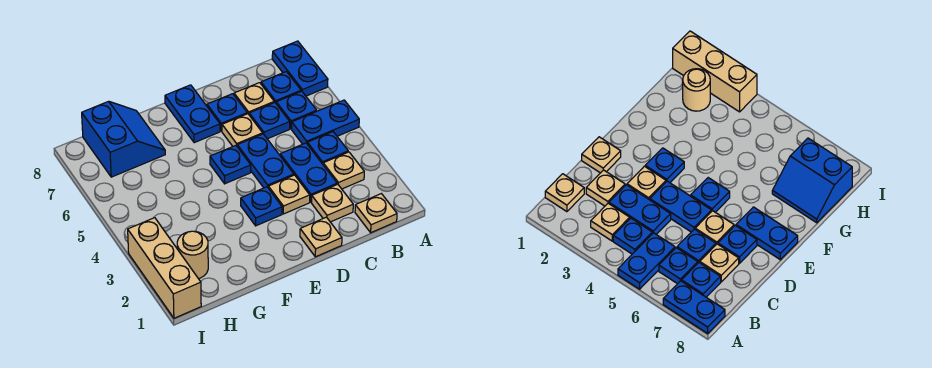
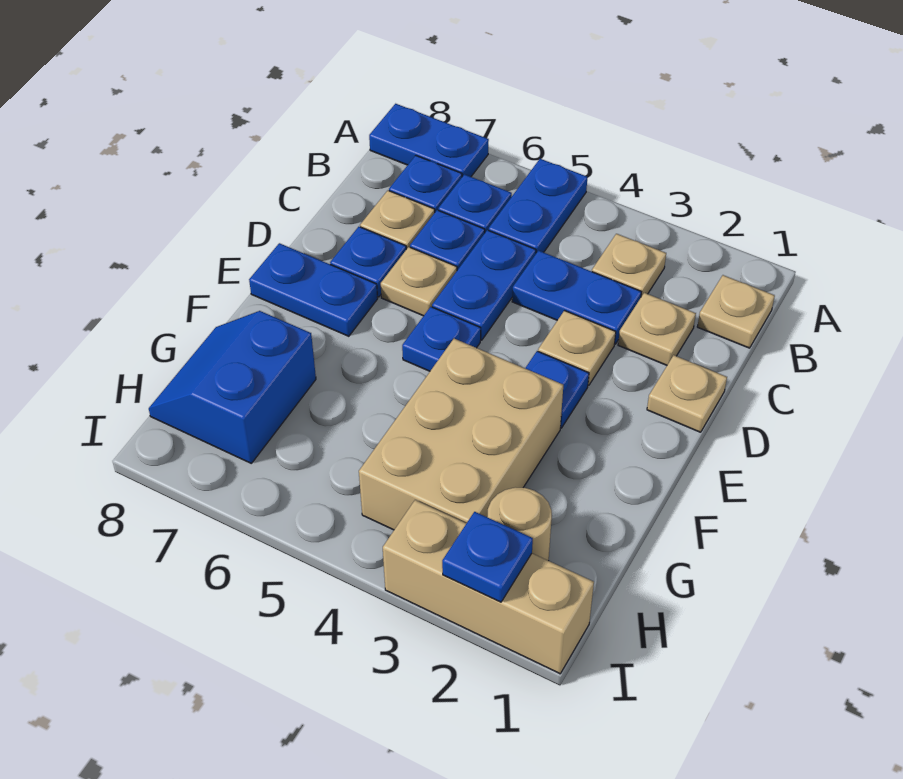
blue plate B4 level 1 -> blue plate I2 level 2
blue plate D4:D5 level 1 -> blue plate C5:D5 level 1
none -> tan brick F3:H4 level 1
blue slope G7:H8 level 1 top H -> blue slope G7:H8 level 1 top 7

